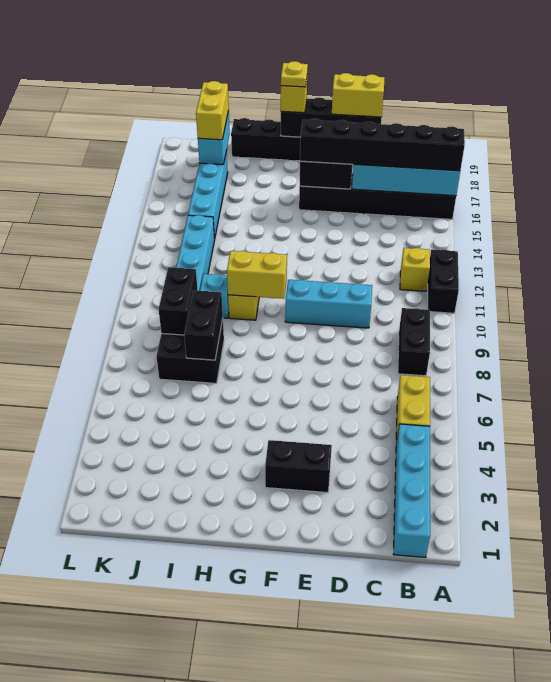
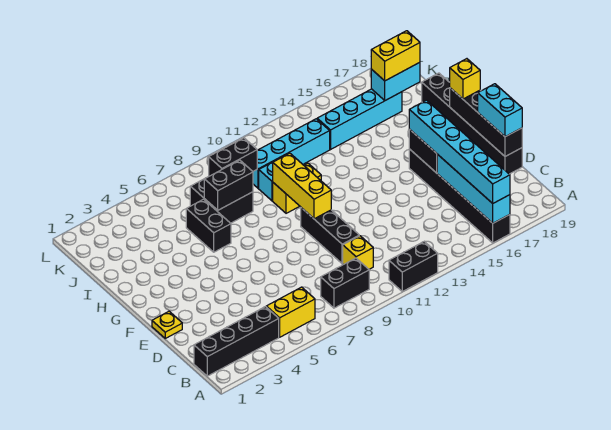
black brick A16:F16 level 3 -> cyan brick A16:F16 level 3
cyan brick B1:B4 level 1 -> black brick B1:B4 level 1
yellow brick B12 level 1 -> yellow brick C10 level 1
cyan brick D10:F10 level 1 -> black brick D10:F10 level 1
yellow brick D19:E19 level 3 -> cyan brick D19:E19 level 3
black brick E3:F3 level 1 -> black brick H6:I6 level 1
yellow brick G10:H10 level 2 -> yellow brick F10:H10 level 2
yellow plate G19 level 4 -> yellow plate E1 level 1

